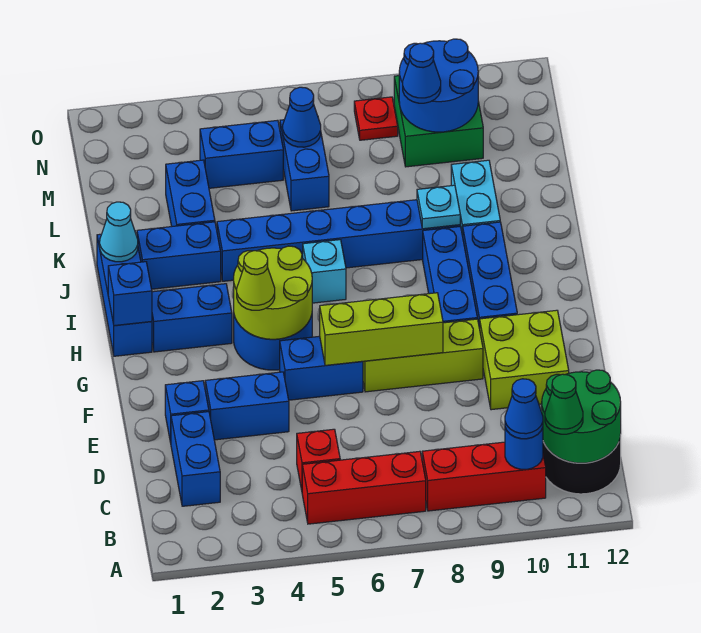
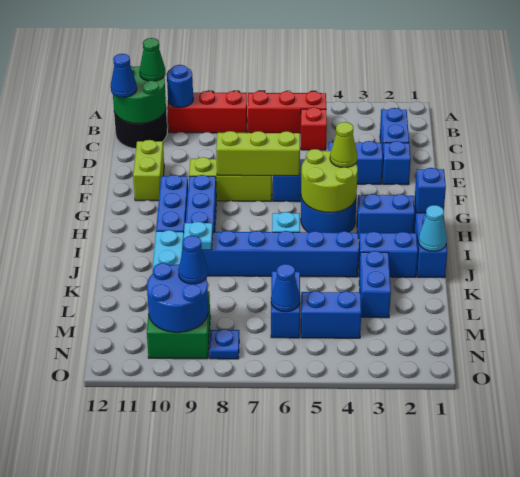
blue cone B10 level 3 -> blue cone C12 level 3
lime brick E10:F11 level 1 -> lime brick E11:F11 level 1
red plate N8 level 1 -> blue plate N8 level 1

